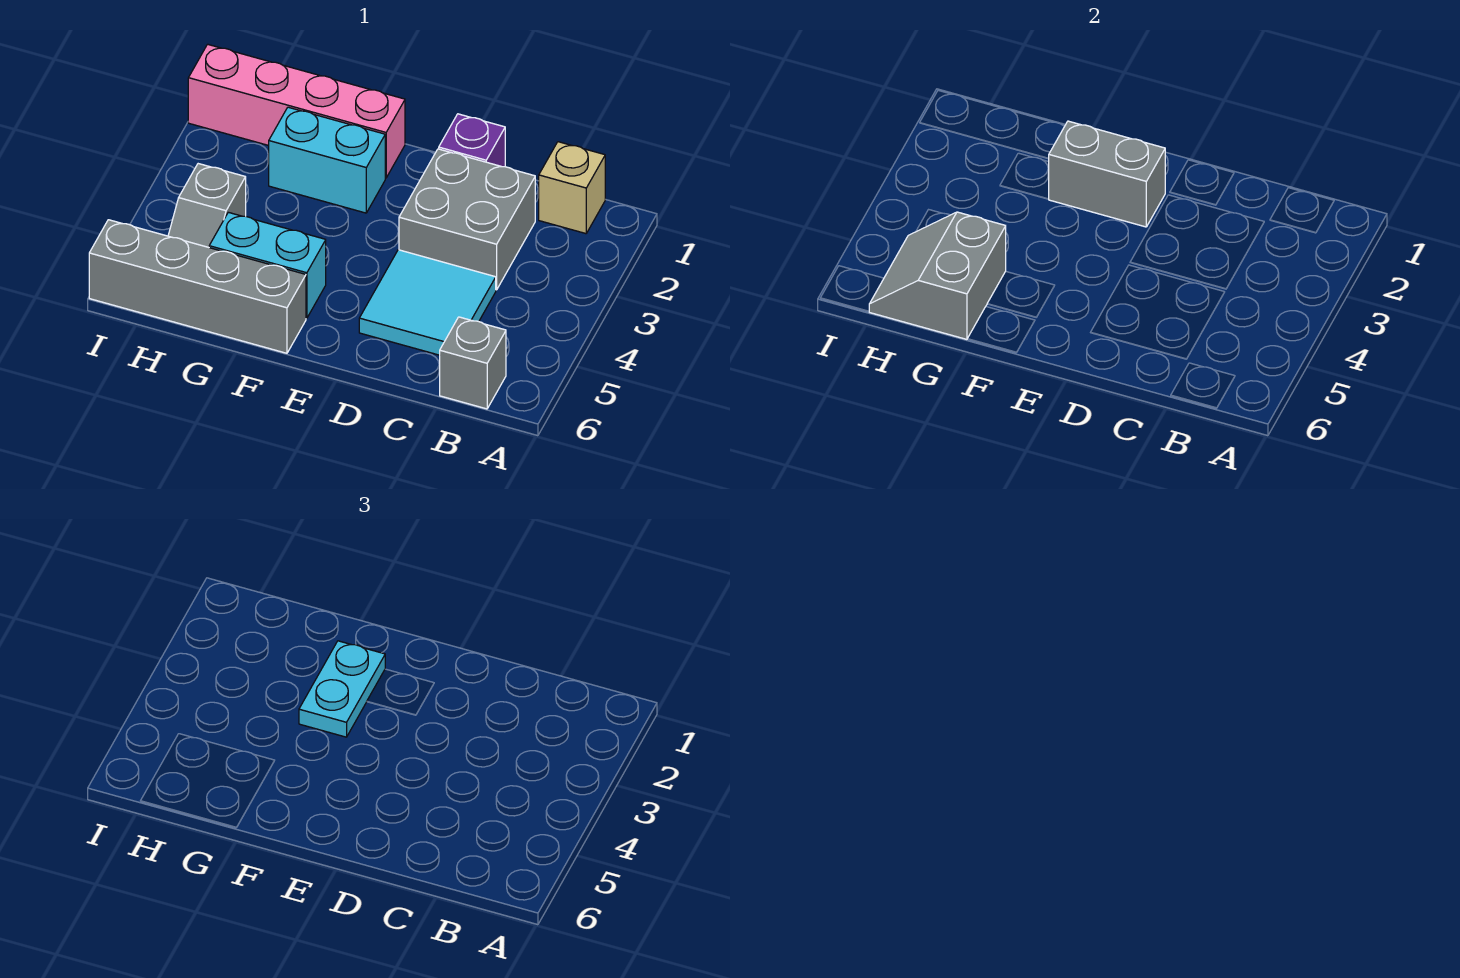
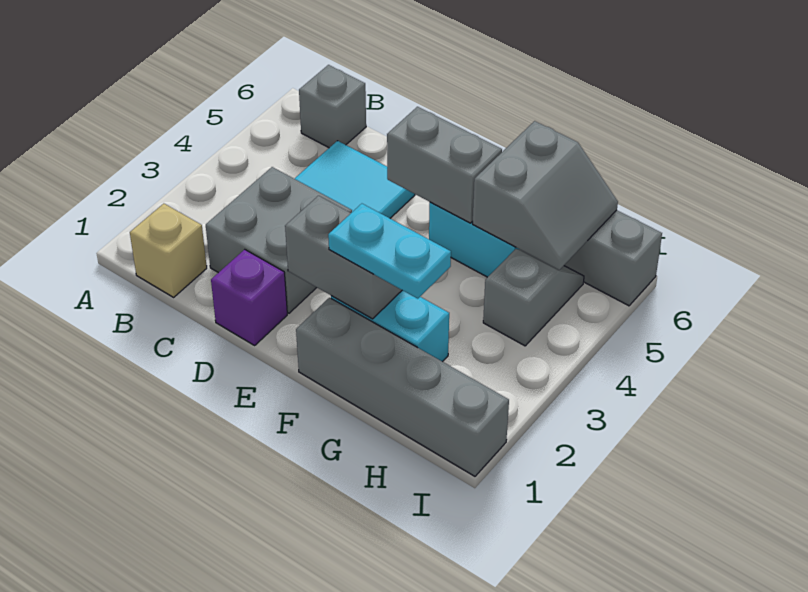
none -> grey brick E5:F5 level 2
pink brick F1:I1 level 1 -> grey brick F1:I1 level 1
cyan plate F2:F3 level 3 -> cyan plate F2:G2 level 3

